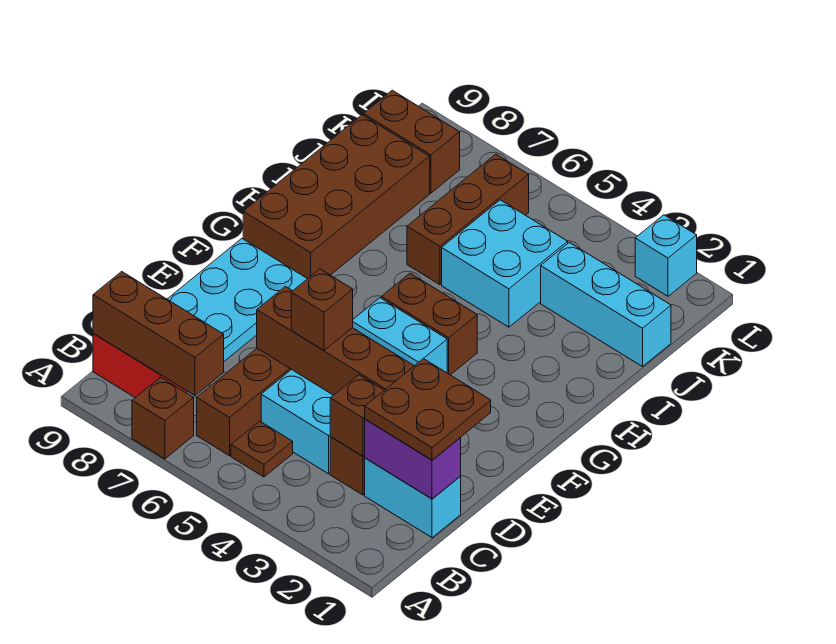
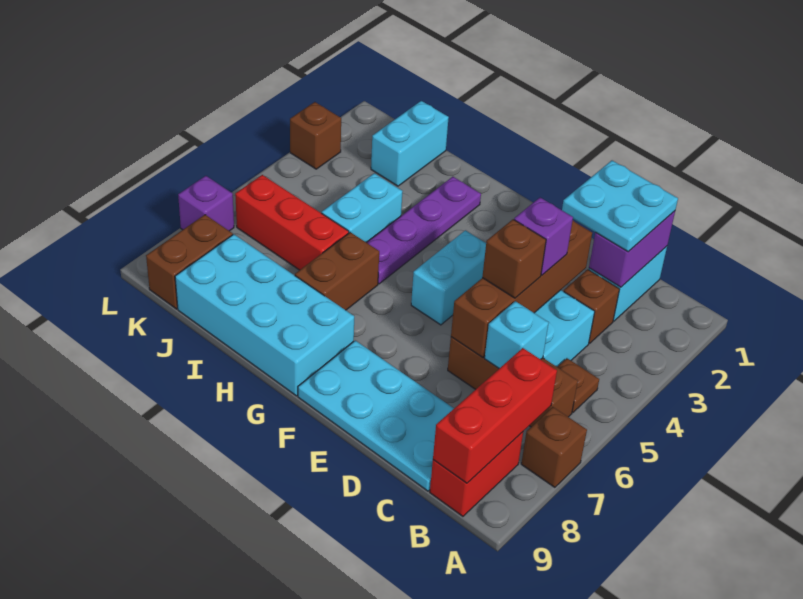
brown brick B7:B9 level 2 -> red brick B7:B9 level 2
brown plate C1:D2 level 3 -> cyan plate C1:D2 level 3
brown brick C3 level 2 -> brown brick L3 level 1
none -> purple brick D4 level 3
brown brick G4:G5 level 1 -> brown brick H6:H7 level 1
brown brick G8:J9 level 1 -> cyan brick G8:J9 level 1
none -> purple plate H2:H5 level 1
cyan brick I4:J5 level 1 -> cyan brick I4:I5 level 1
brown brick I6:K6 level 1 -> red brick I6:K6 level 1
cyan brick J1:J3 level 1 -> cyan brick J1:J2 level 1
cyan brick L2 level 1 -> cyan brick C6 level 2
none -> purple brick L7 level 1

